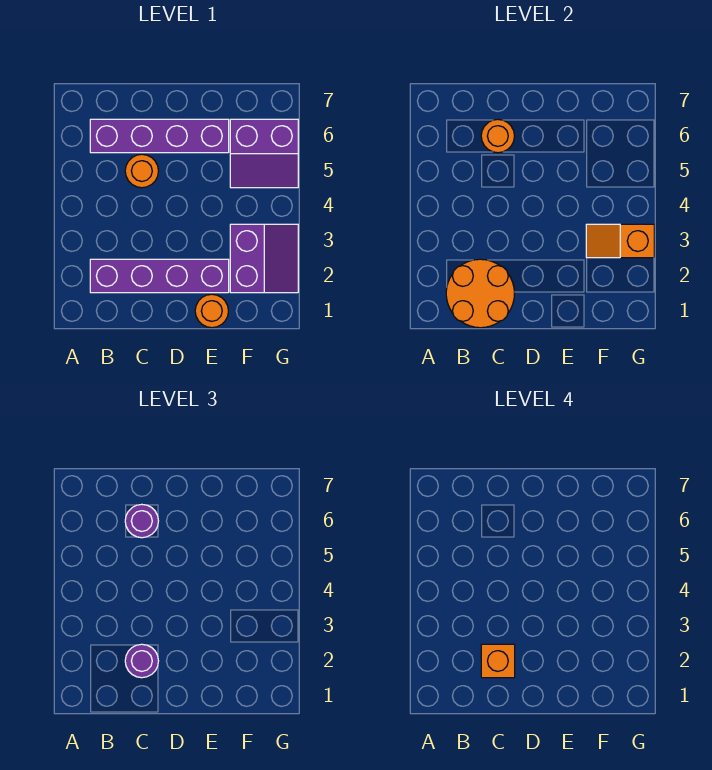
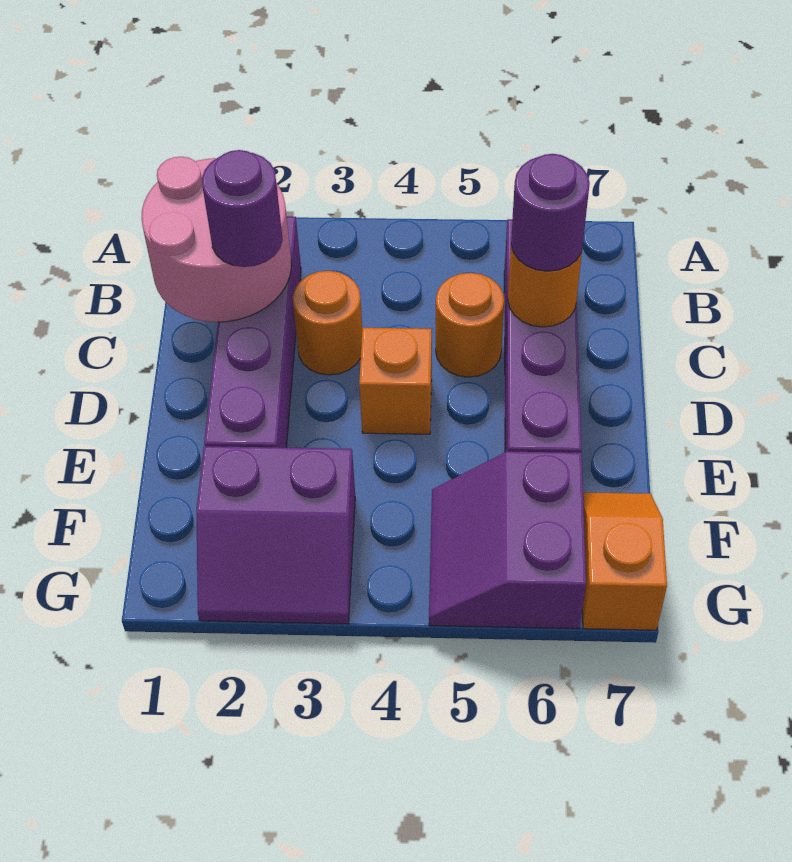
orange round brick B1:C2 level 2 -> pink round brick B1:C2 level 2
orange brick C2 level 4 -> orange brick D4 level 1
orange round brick E1 level 1 -> orange round brick C3 level 1
orange slope F3:G3 level 2 top G -> orange slope F7:G7 level 1 top G

